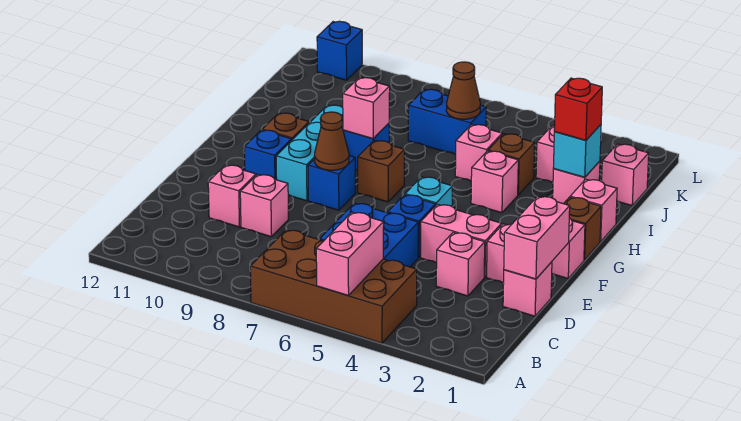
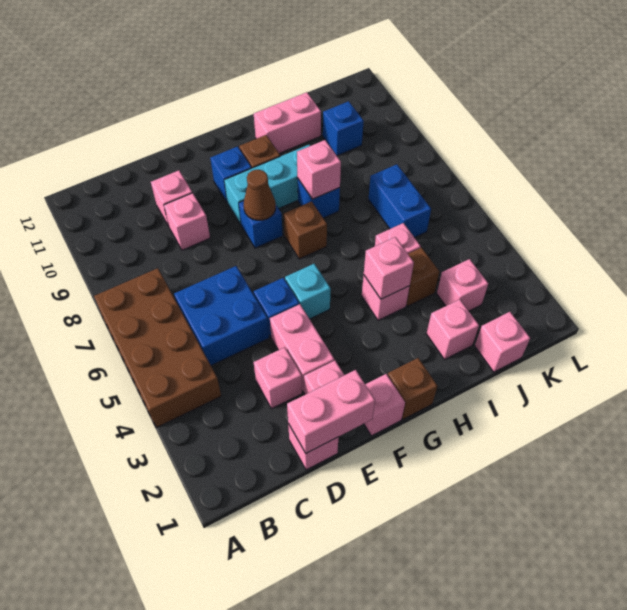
pink brick A5:B5 level 2 -> pink brick H11:I11 level 1
pink brick H1 level 1 -> pink brick H4 level 2
cyan brick I2 level 2 -> none
red brick I2 level 3 -> none
brown cone J6 level 2 -> none
blue brick L11 level 1 -> blue brick J10 level 1

